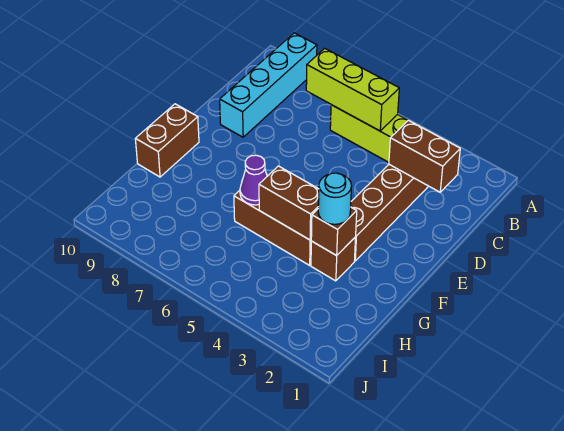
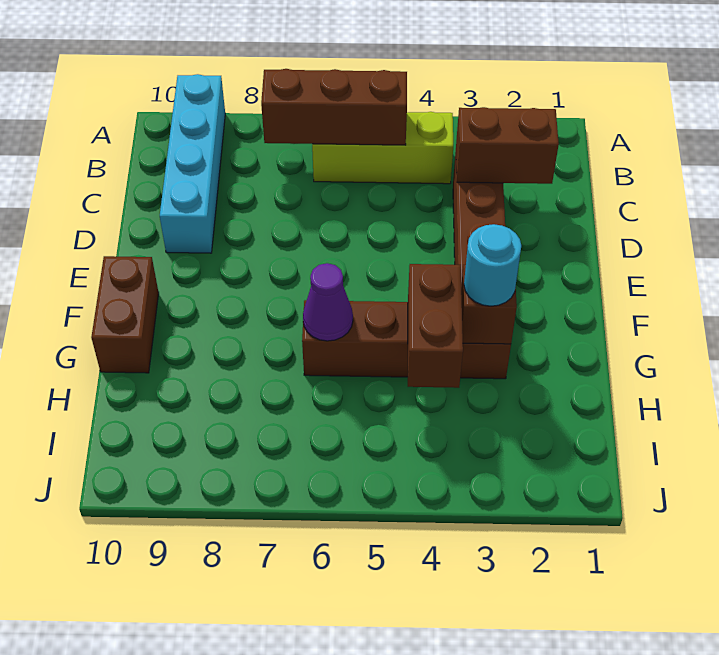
lime brick B5:B7 level 2 -> brown brick B5:B7 level 2
brown brick G4:G5 level 2 -> brown brick G4:H4 level 2

